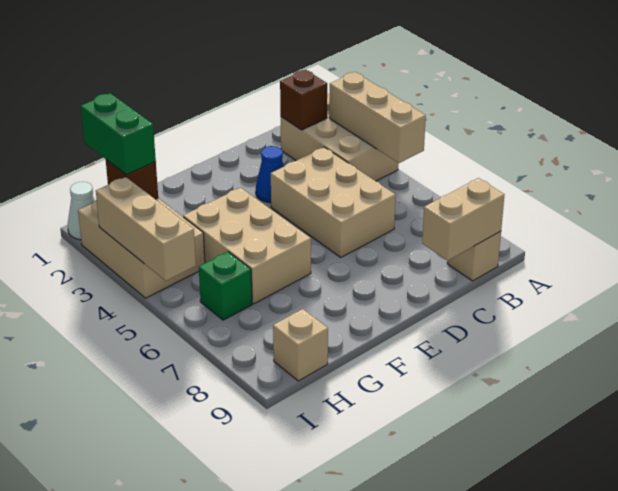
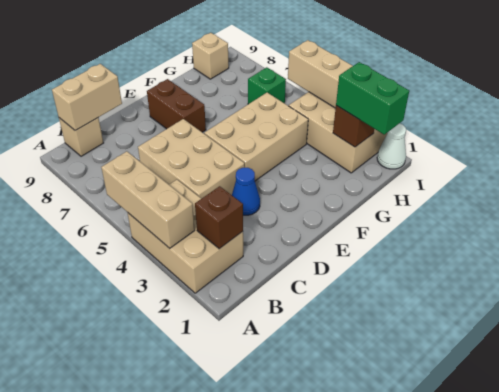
none -> brown brick E7:E8 level 1
tan brick F4:G6 level 1 -> tan brick E4:G5 level 1

